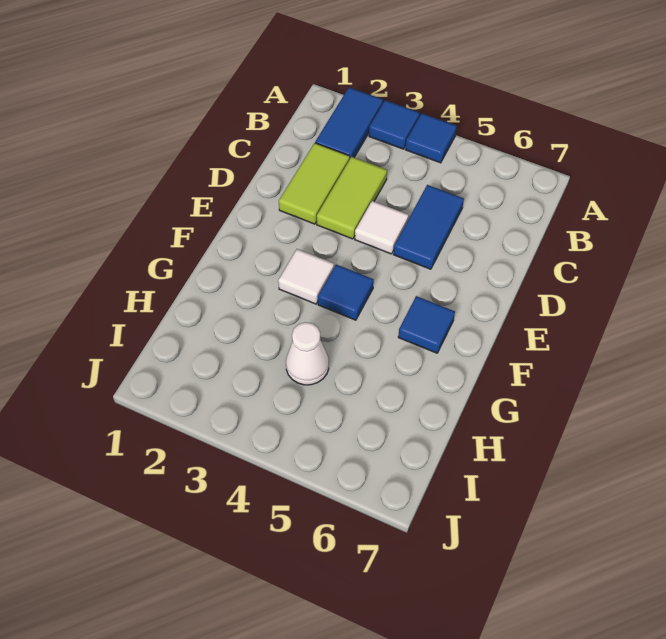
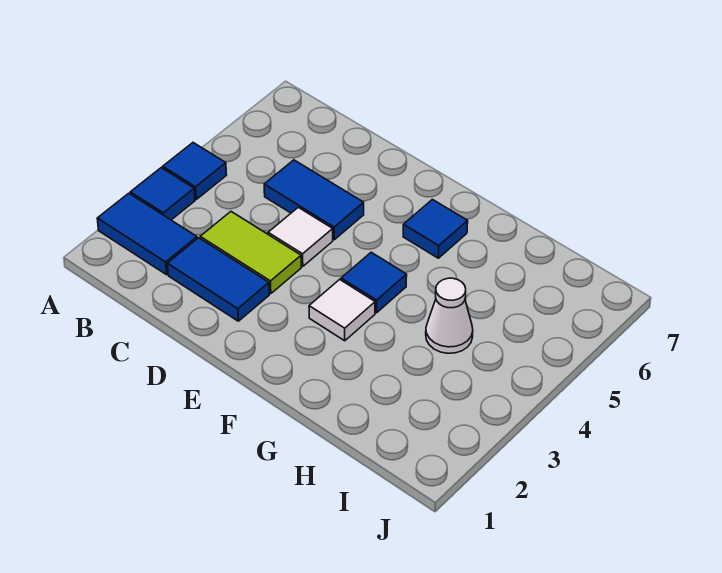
lime tile C2:D2 level 1 -> blue tile C2:D2 level 1

